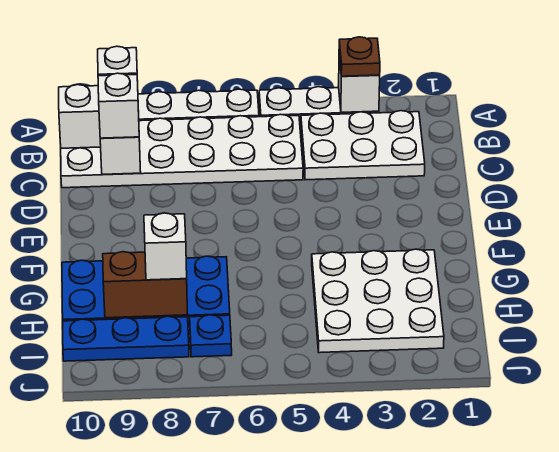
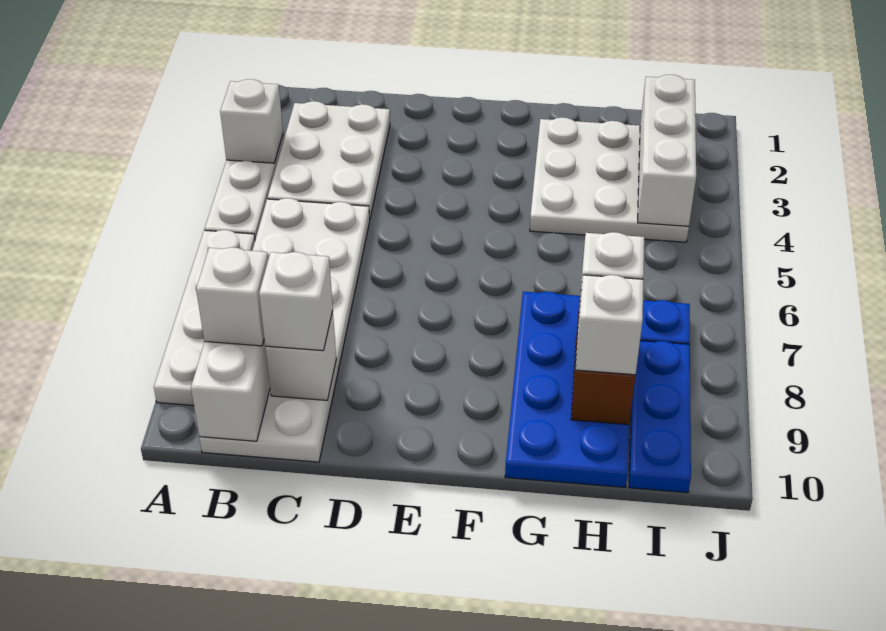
brown plate A3 level 3 -> none
none -> white brick H9 level 3
none -> white brick I2:I4 level 2

